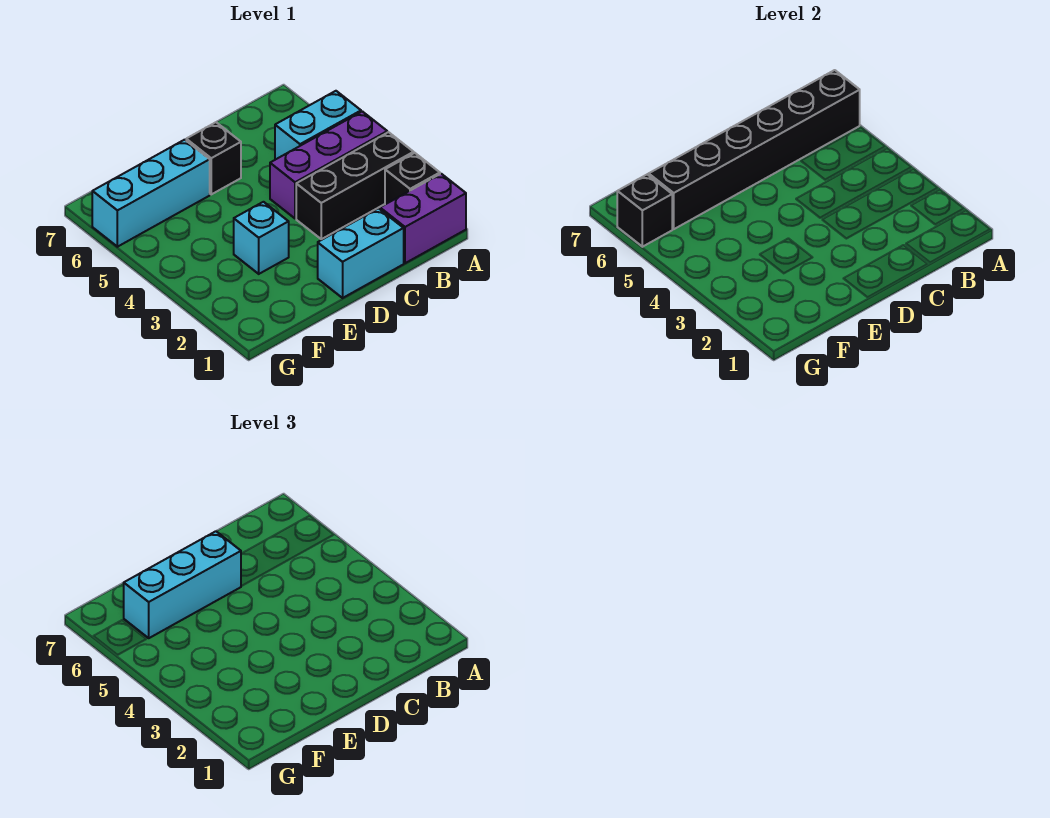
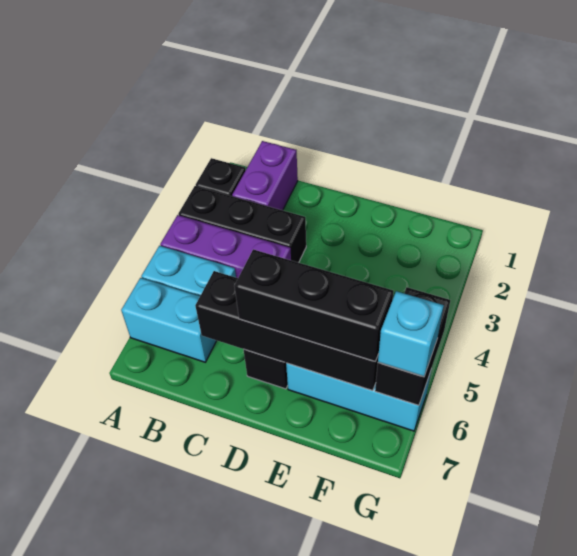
purple brick A1:B1 level 1 -> purple brick B1:B2 level 1
black brick A6:F6 level 2 -> black brick C6:F6 level 2
cyan brick C1:D1 level 1 -> cyan brick A6:B6 level 1
cyan brick D6:F6 level 3 -> black brick D6:F6 level 3
cyan brick E3 level 1 -> cyan brick G6 level 3
black brick G6 level 2 -> black brick G5:G6 level 2

